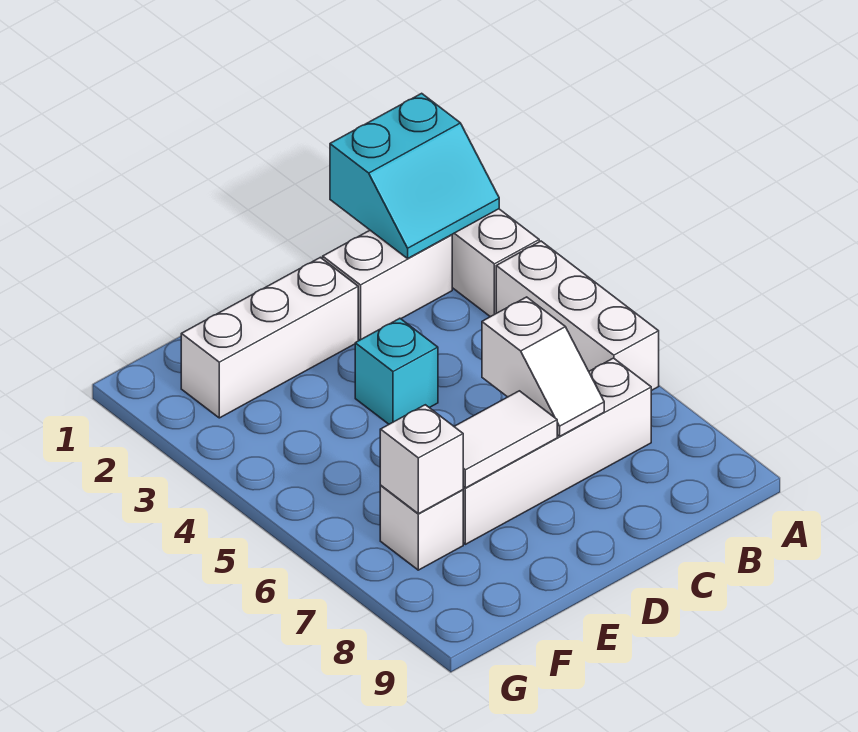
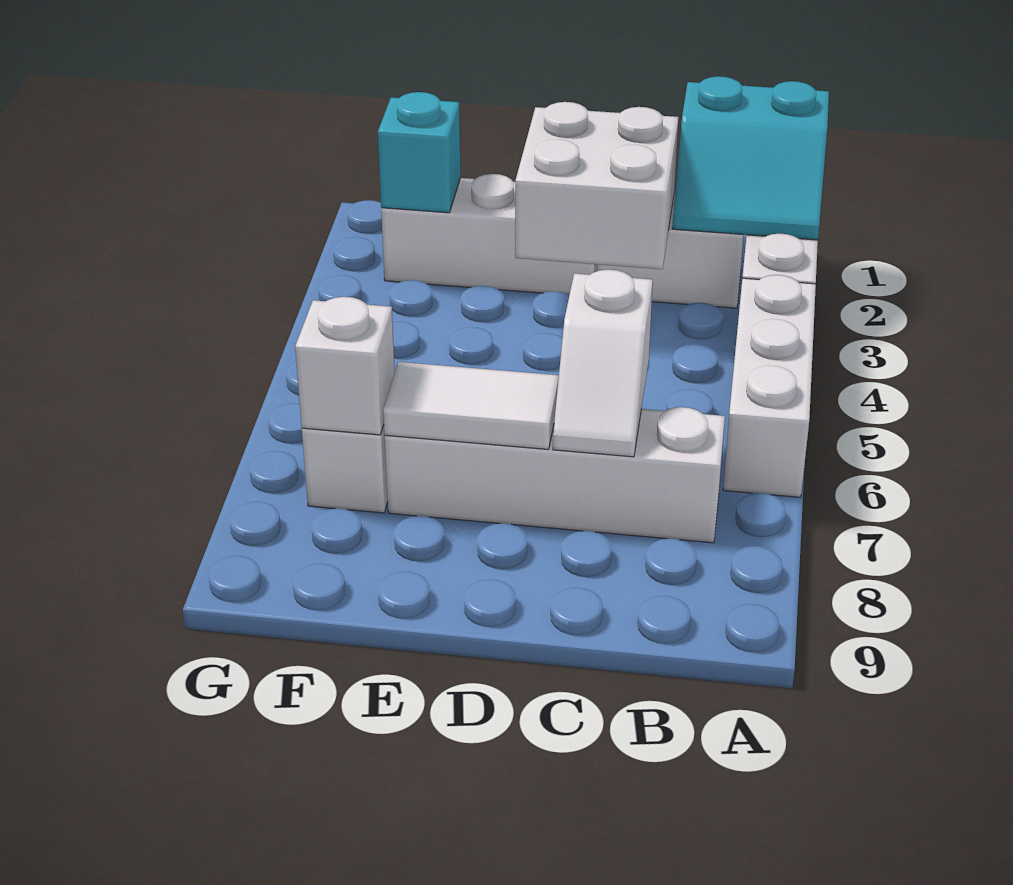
none -> white brick C2:D3 level 2
cyan brick D4 level 1 -> cyan brick F2 level 2

